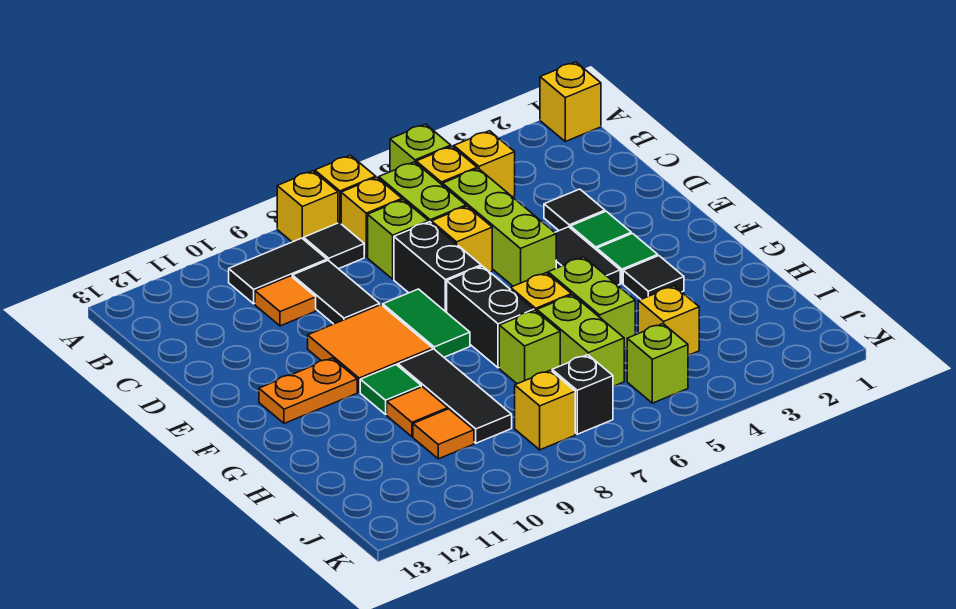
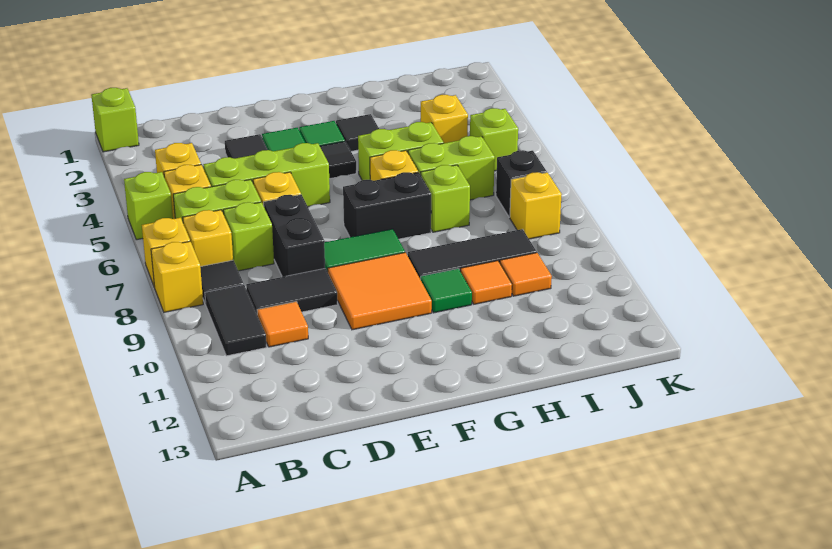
yellow brick A1 level 1 -> lime brick A1 level 1
black brick D7:E7 level 1 -> black brick D7:D8 level 1
orange plate F11:F12 level 1 -> none

